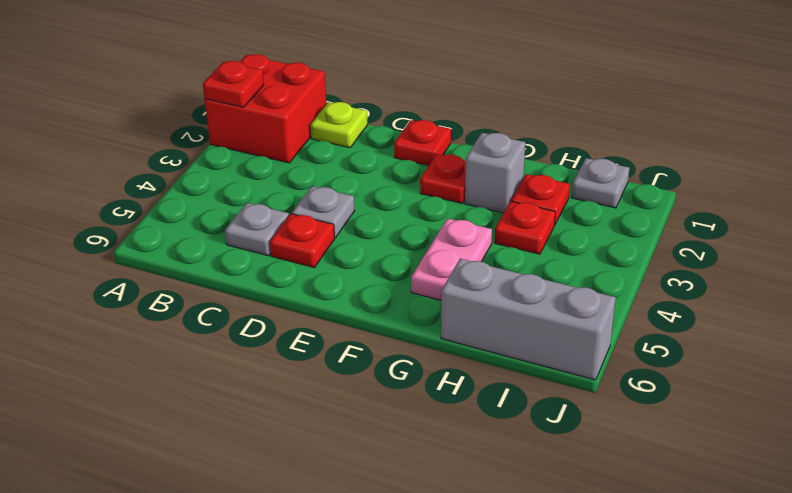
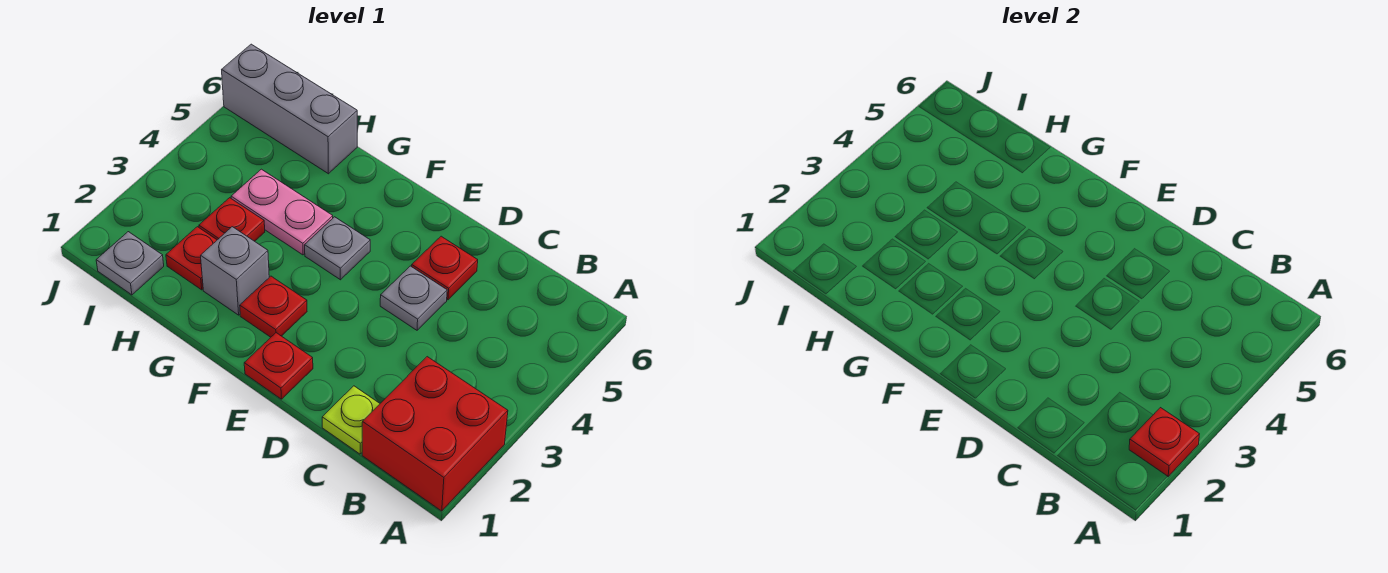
grey plate C5 level 1 -> grey plate F4 level 1
pink plate G4:G5 level 1 -> pink plate G4:H4 level 1

